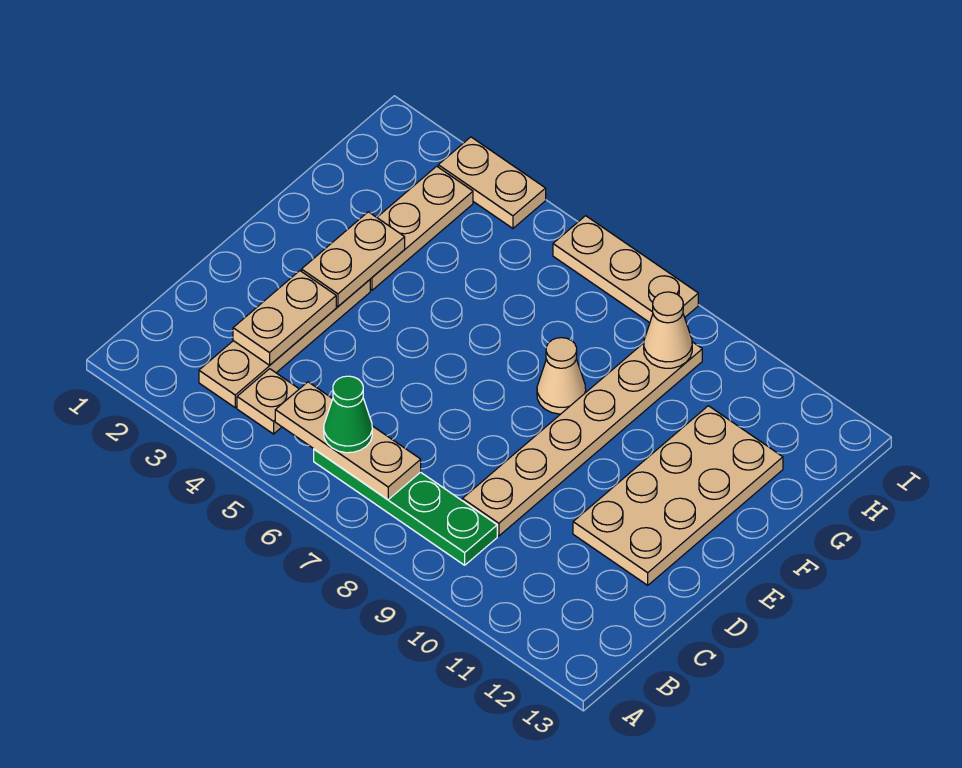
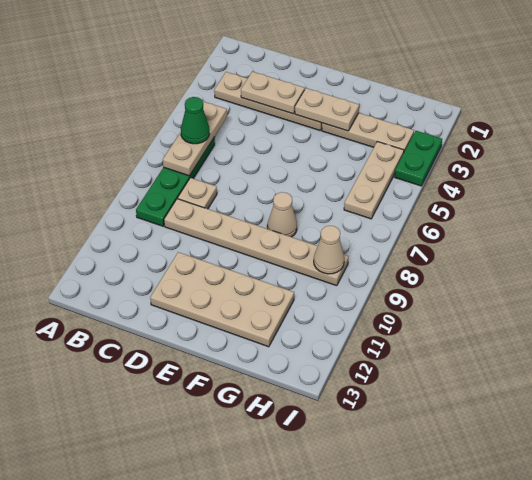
tan plate B4 level 1 -> tan plate C8 level 1
tan plate I3:I4 level 1 -> green plate I3:I4 level 1
tan plate I6:I8 level 1 -> tan plate H4:H6 level 1

